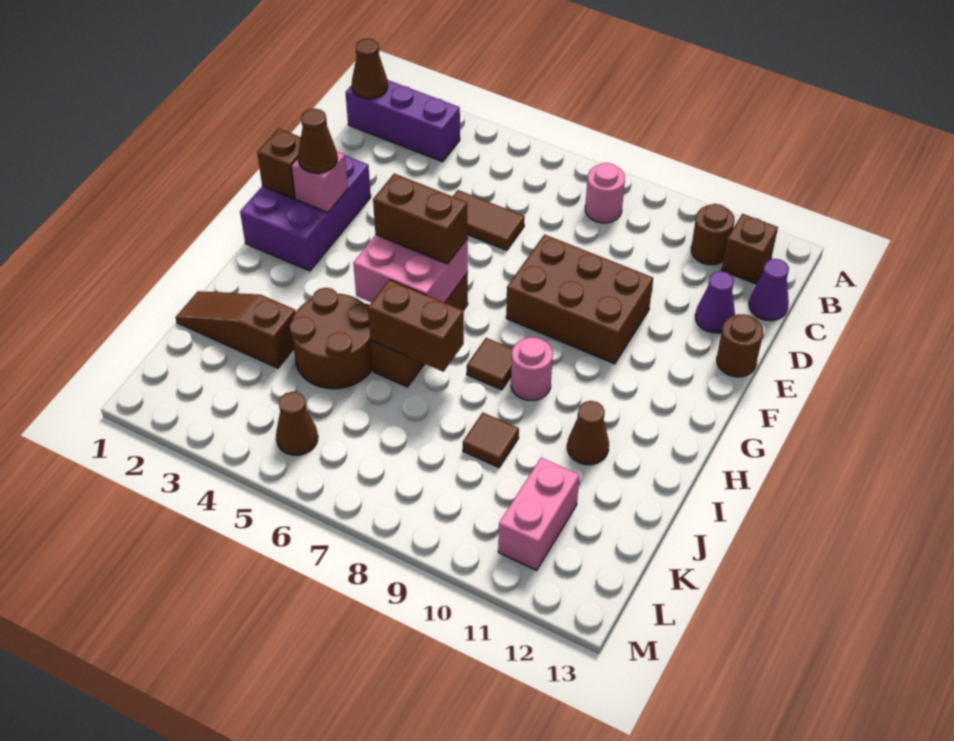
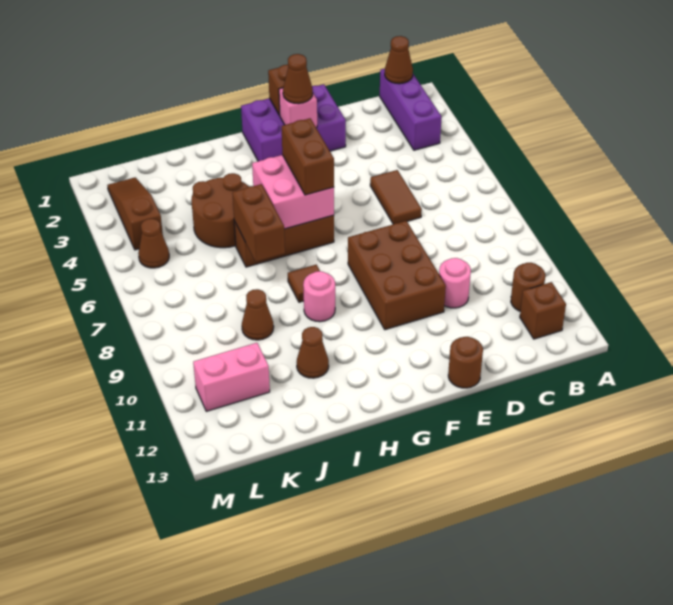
pink round brick B8 level 1 -> pink round brick D10 level 1
purple cone C13 level 1 -> none
purple cone D12 level 1 -> none
brown slope J1:J3 level 1 top 3 -> brown slope L2:L4 level 1 top 4
brown tile J9 level 1 -> brown cone J9 level 1

